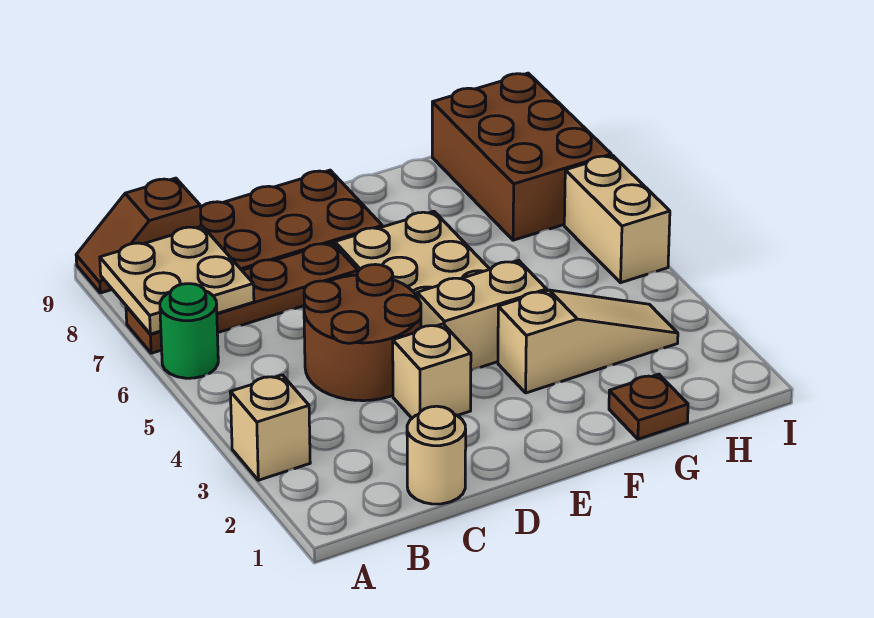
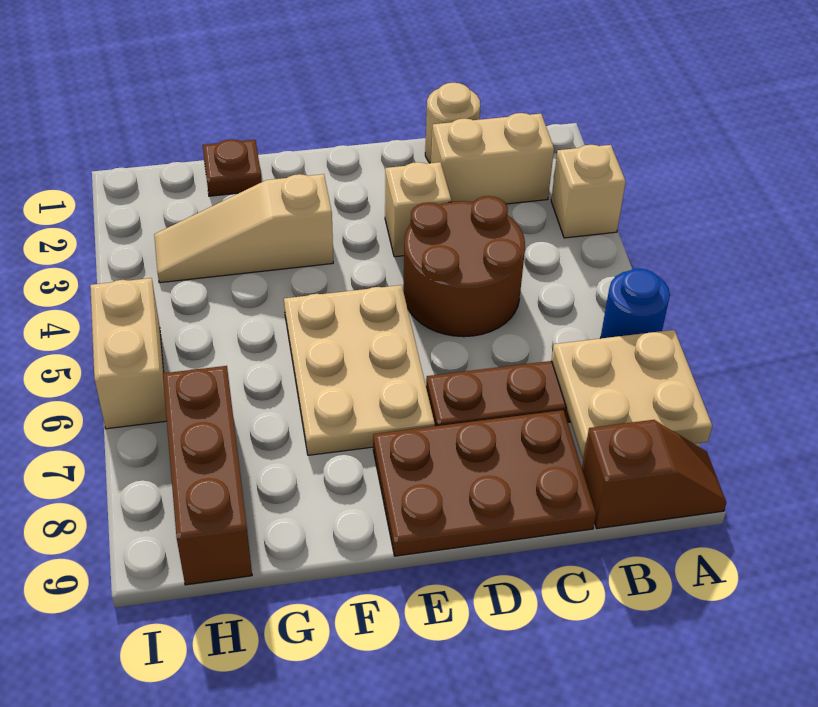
green round brick A6 level 1 -> blue round brick A6 level 1
tan brick E4:F4 level 1 -> tan brick B2:C2 level 1
brown brick H7:I9 level 1 -> brown brick H7:H9 level 1

